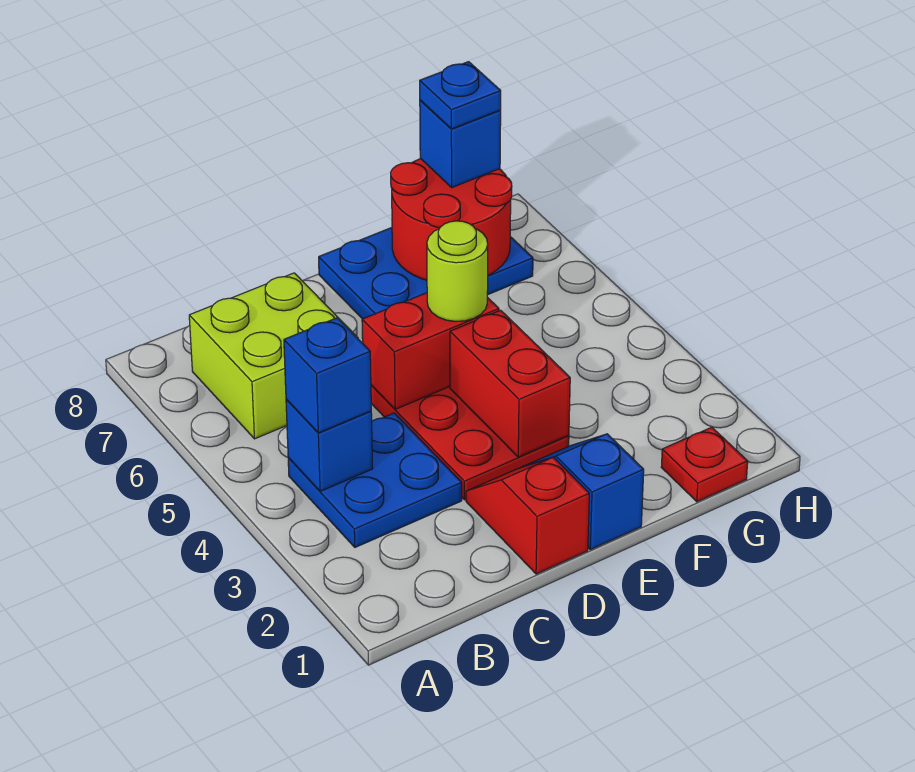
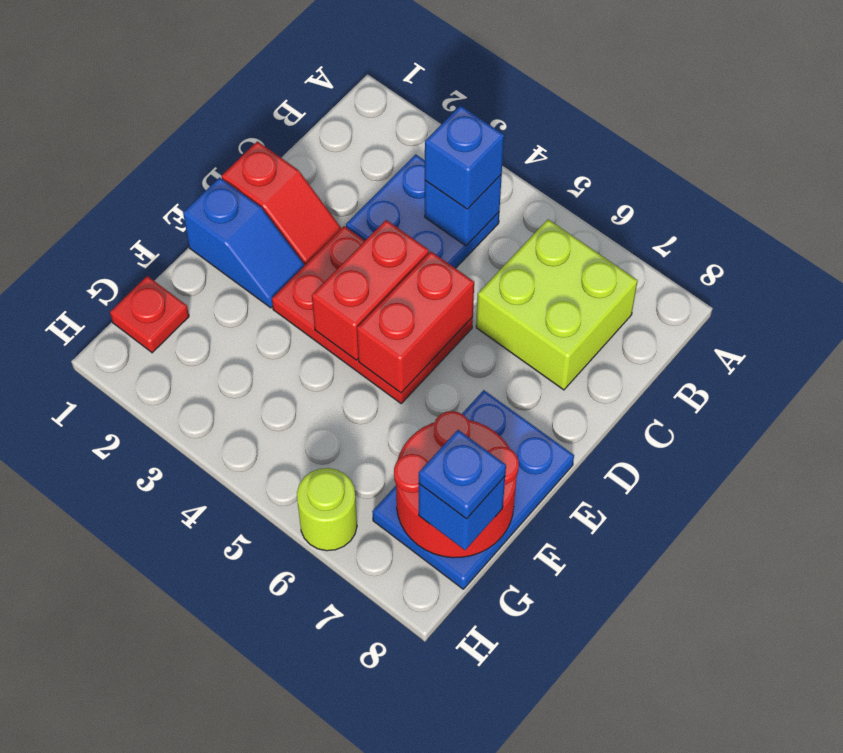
red brick E3:E4 level 2 -> red brick D4:E4 level 2
lime round brick E5 level 3 -> lime round brick H6 level 1

